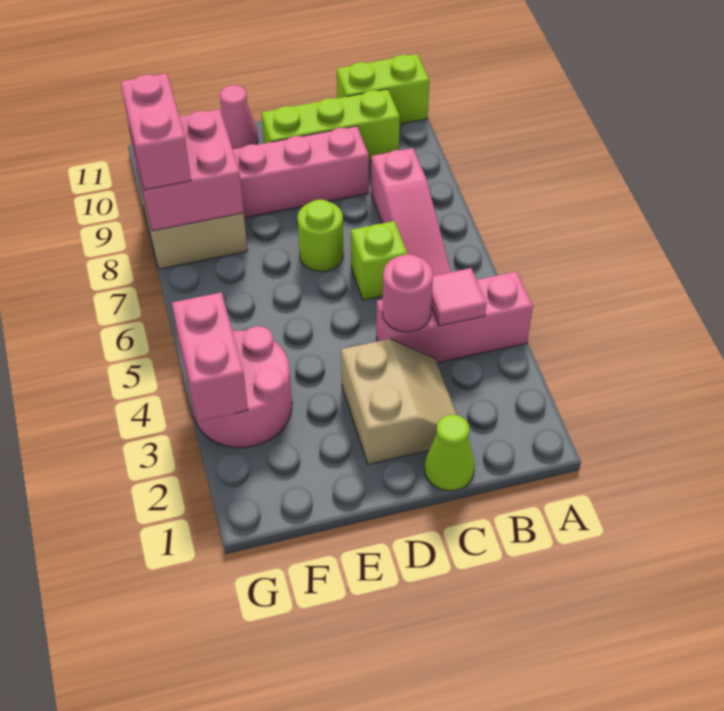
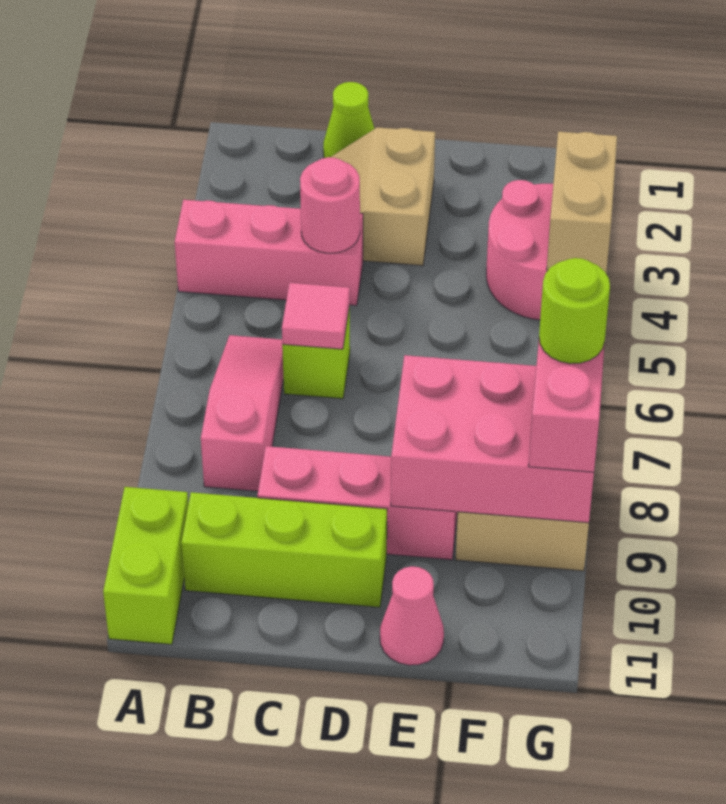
lime brick A11:B11 level 1 -> lime brick A10:A11 level 1
pink tile B4 level 2 -> pink tile C6 level 2
lime round brick D7 level 1 -> lime round brick G8 level 4
pink brick F8:G9 level 2 -> pink brick E8:G9 level 2
pink brick G3:G4 level 2 -> tan brick G3:G4 level 2

